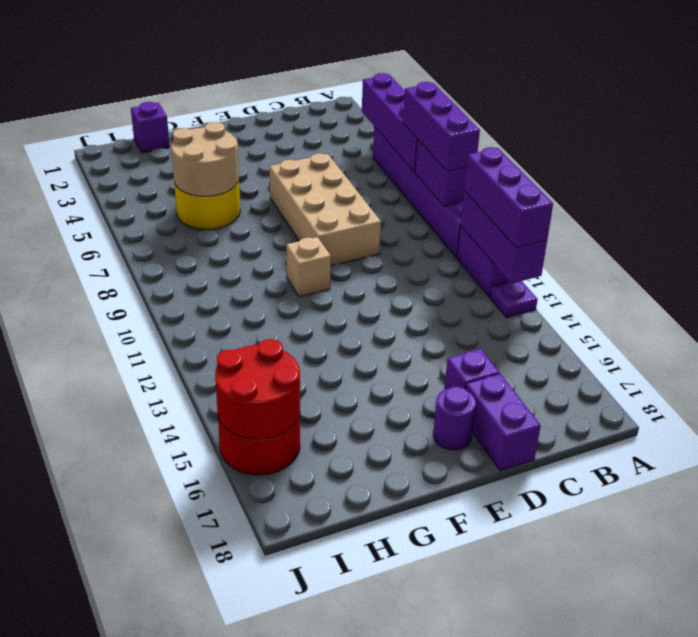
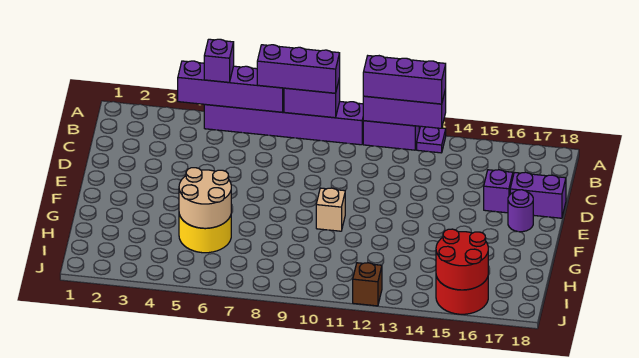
tan brick D6:E9 level 1 -> none
purple brick H1 level 1 -> purple brick A5 level 3
none -> brown brick J12 level 1

